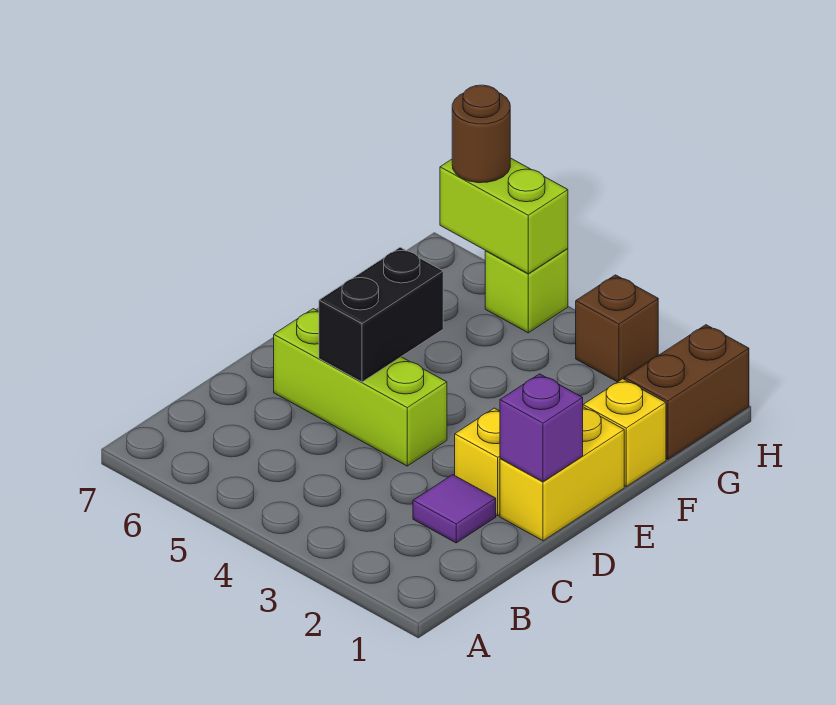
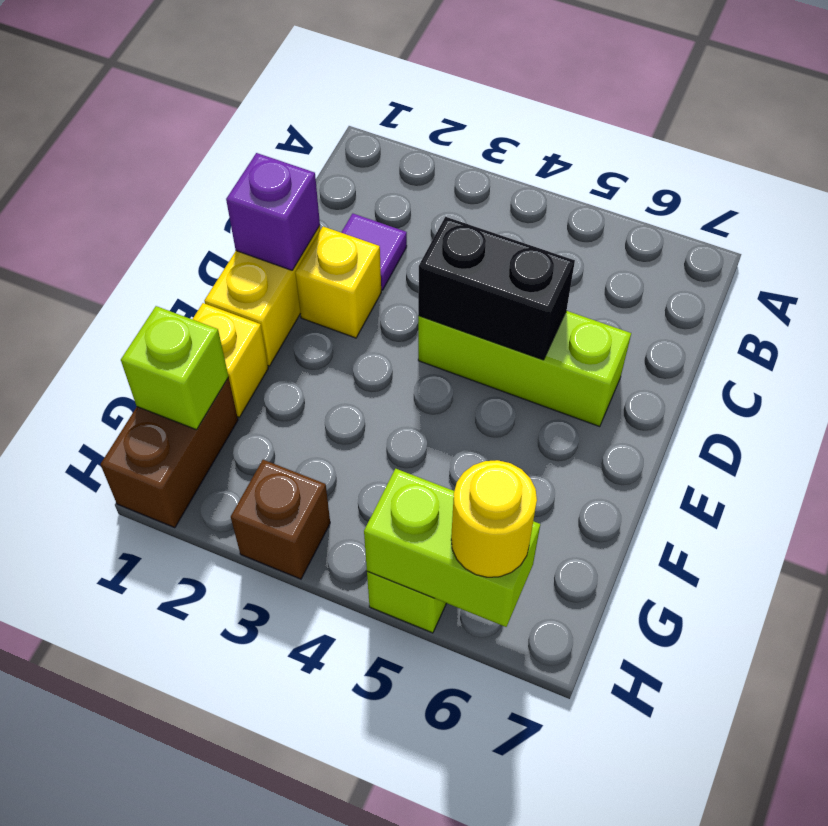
black brick D5:E5 level 2 -> black brick D4:D5 level 2
none -> lime brick G1 level 2
brown round brick H6 level 3 -> yellow round brick H6 level 3

